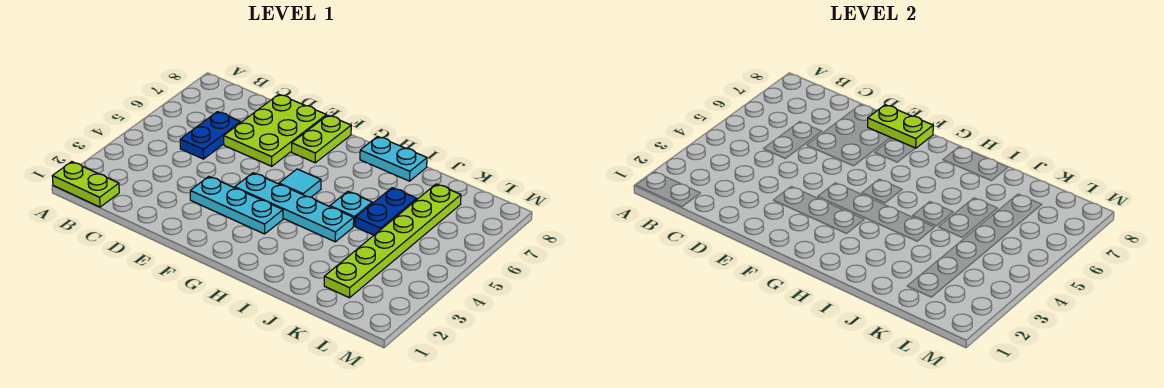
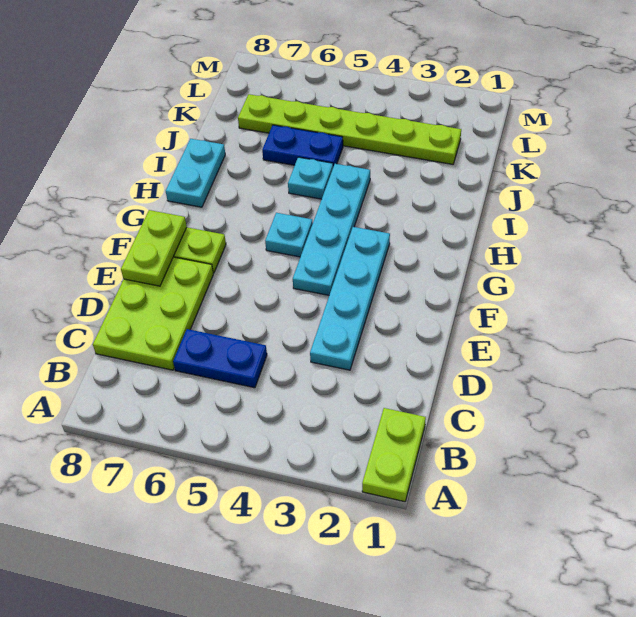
lime plate D6:E8 level 1 -> lime plate C7:E8 level 1
cyan plate E3:G3 level 1 -> cyan plate D3:G3 level 1
cyan tile G5 level 1 -> cyan plate G5 level 1

